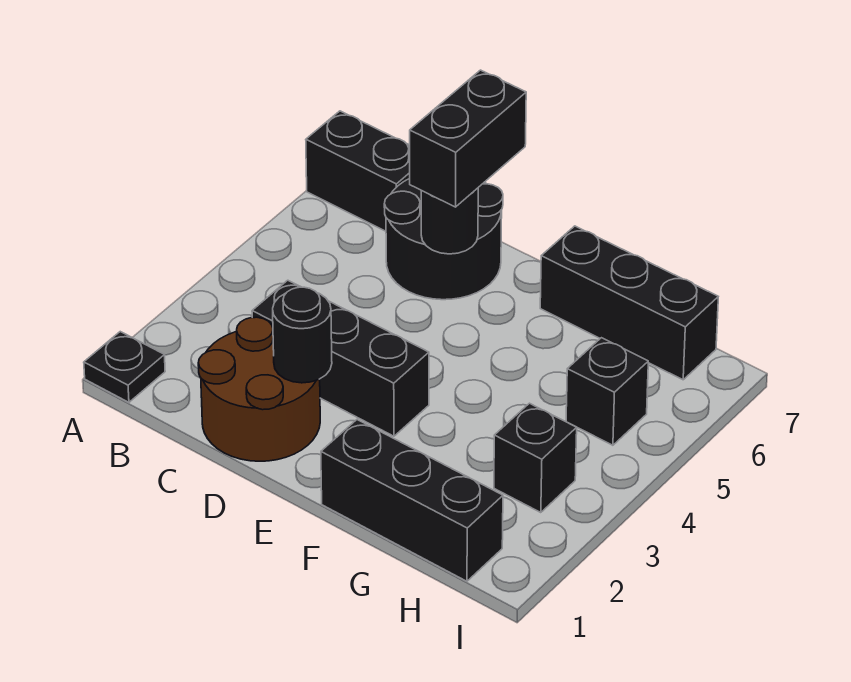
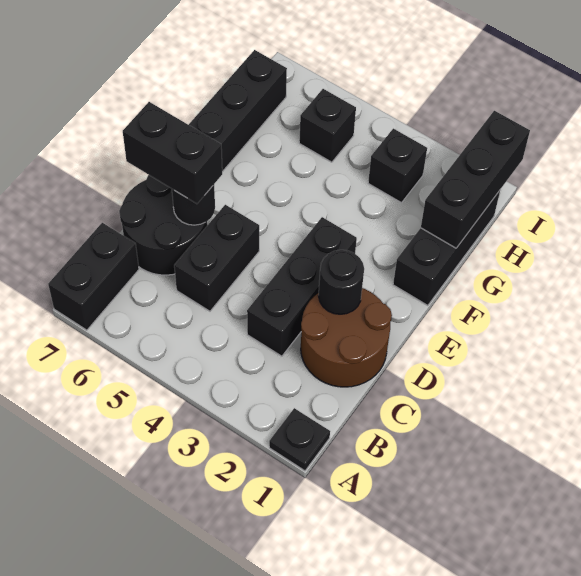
none -> black brick C5:D5 level 1
none -> black brick G1:I1 level 2

